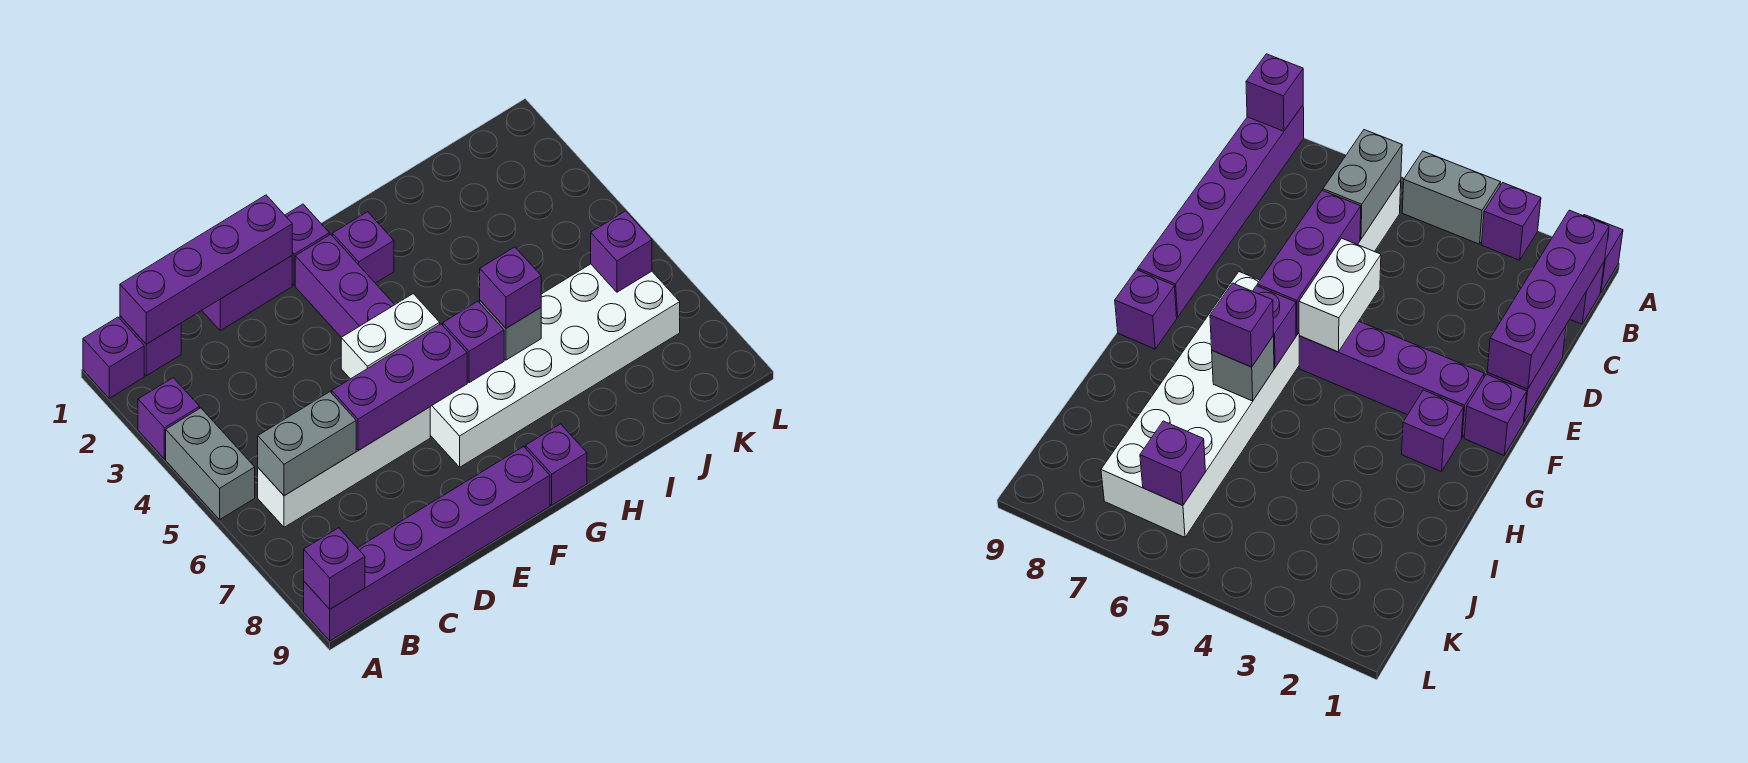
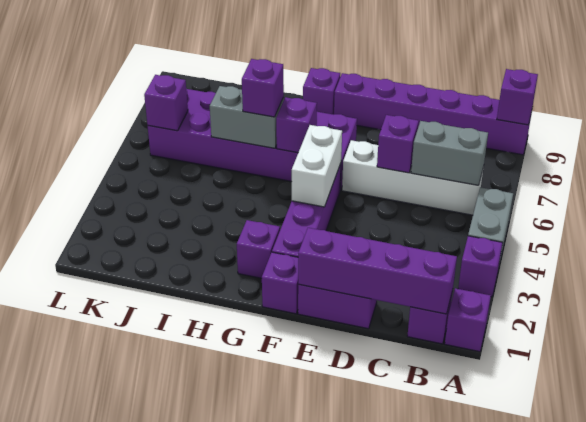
purple brick D6:F6 level 2 -> purple brick D6 level 2
white brick E5:F5 level 2 -> white brick F4:F5 level 2
white brick F6:K7 level 1 -> purple brick F6:K7 level 1
grey brick H6 level 2 -> grey brick H6:I6 level 2

